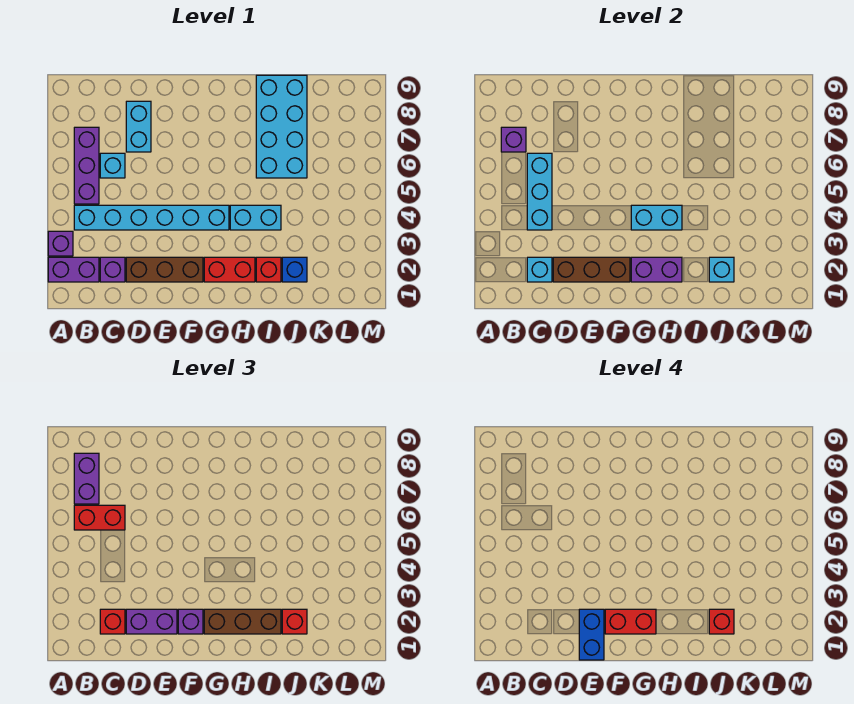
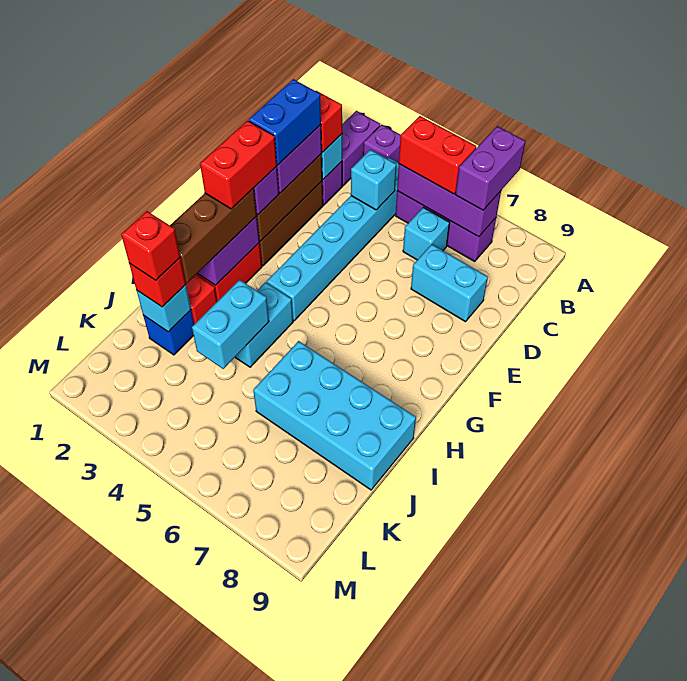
red brick B6:C6 level 3 -> red brick B5:B6 level 3
purple brick B7 level 2 -> purple brick B5:B7 level 2
purple brick B7:B8 level 3 -> purple brick A7:B7 level 3
cyan brick C4:C6 level 2 -> cyan brick C4 level 2
blue brick E1:E2 level 4 -> blue brick D2:E2 level 4
cyan brick G4:H4 level 2 -> cyan brick I4:J4 level 2

